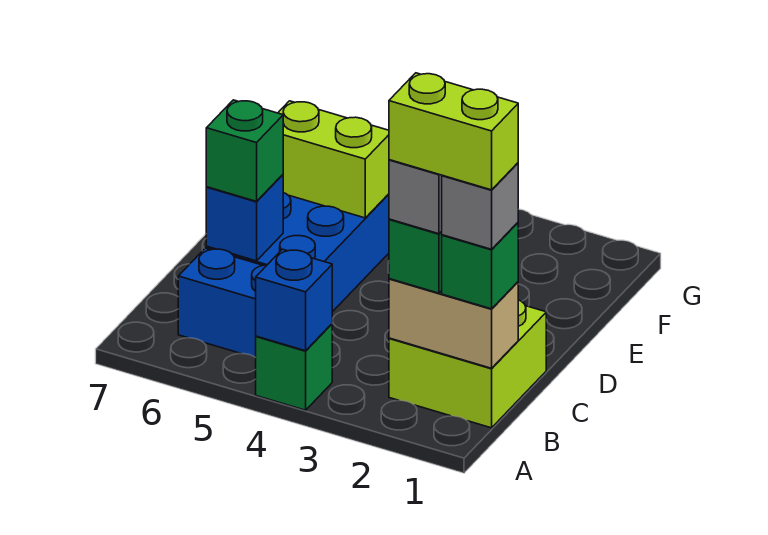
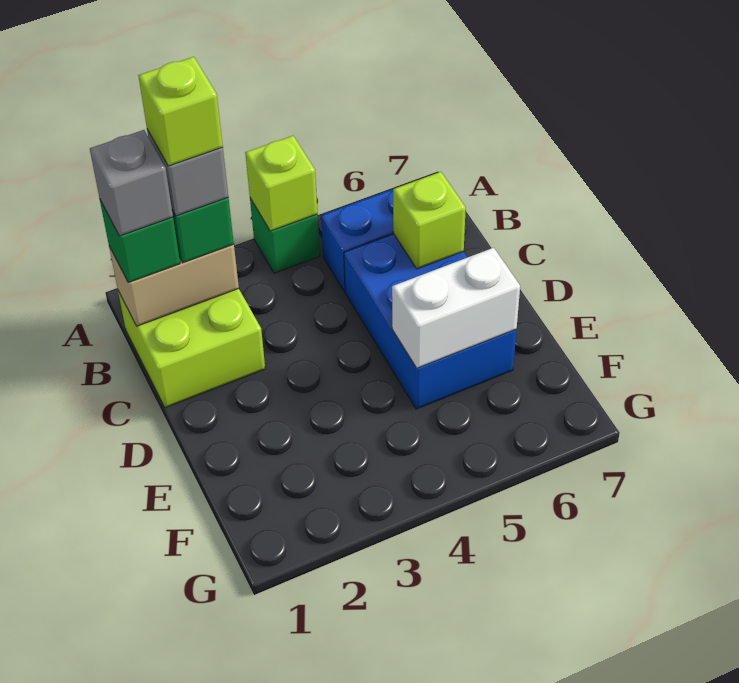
blue brick A4 level 2 -> lime brick A4 level 2
lime brick B1:B2 level 5 -> lime brick B2 level 5
blue brick C6 level 2 -> lime brick C6 level 2
green brick C6 level 3 -> none
lime brick E5:E6 level 2 -> white brick E5:E6 level 2

